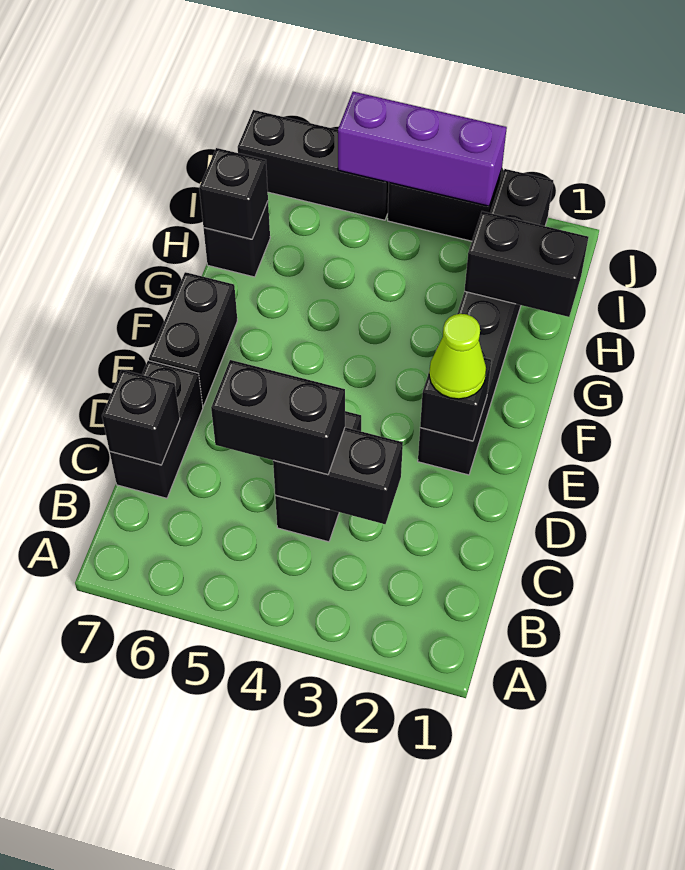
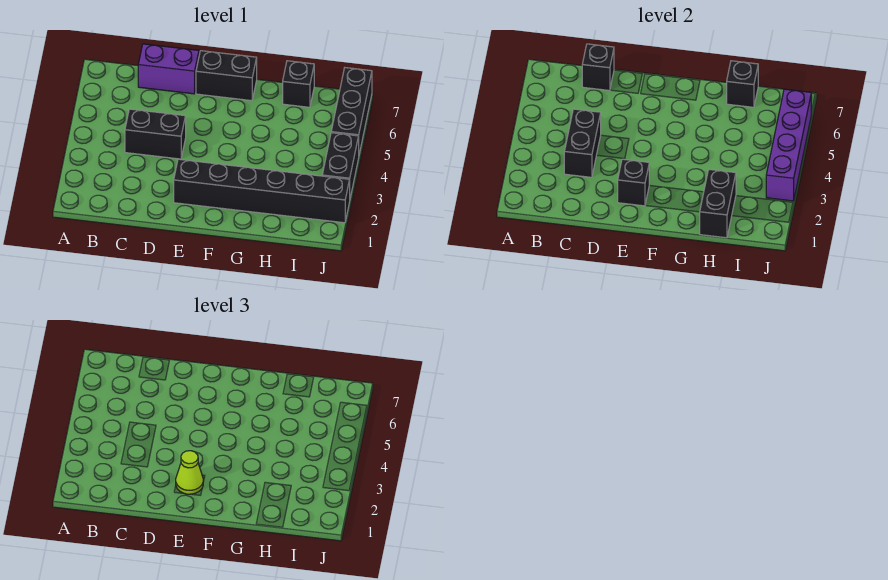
black brick C4:C5 level 3 -> none
black brick C7:D7 level 1 -> purple brick C7:D7 level 1
purple brick J3:J5 level 2 -> purple brick J3:J6 level 2

